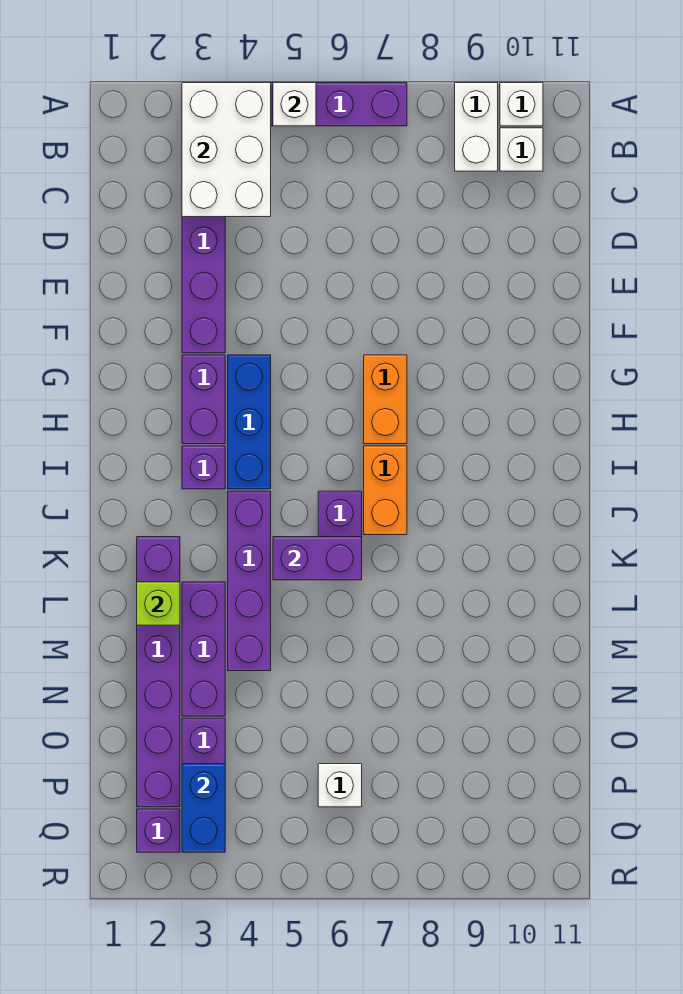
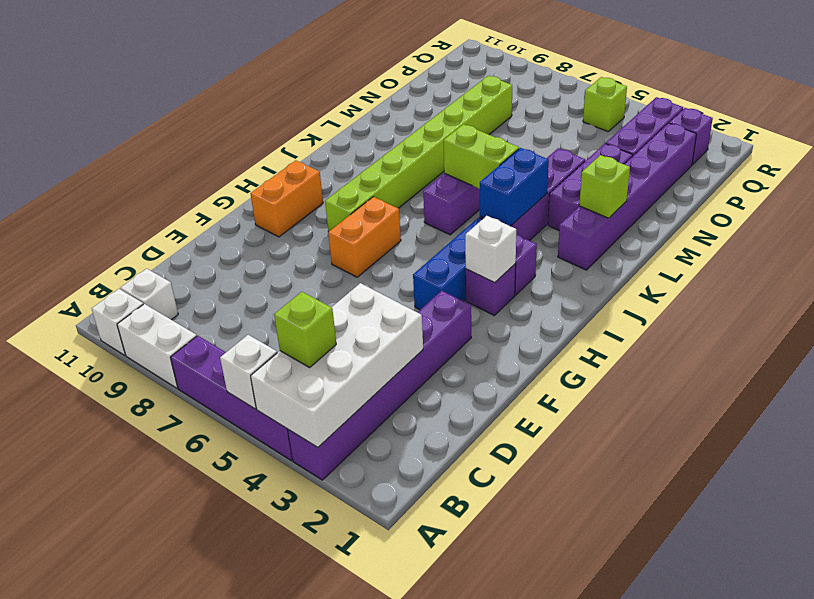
white brick A3:C4 level 2 -> white brick A3:D4 level 2
white brick A9:B9 level 1 -> white brick A8:A9 level 1
none -> lime brick B4 level 3
purple brick G3:H3 level 1 -> purple brick H3 level 1
none -> lime brick H8:O8 level 1
orange brick I7:J7 level 1 -> orange brick G10:H10 level 1
purple brick K5:K6 level 2 -> lime brick K5:K6 level 2
blue brick P3:Q3 level 2 -> blue brick J4:K4 level 2
white brick P6 level 1 -> white brick H3 level 2
none -> lime brick Q5 level 1

